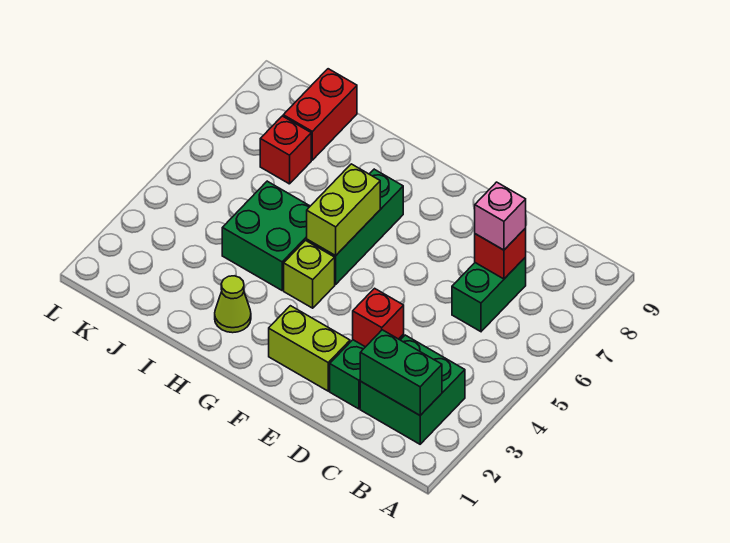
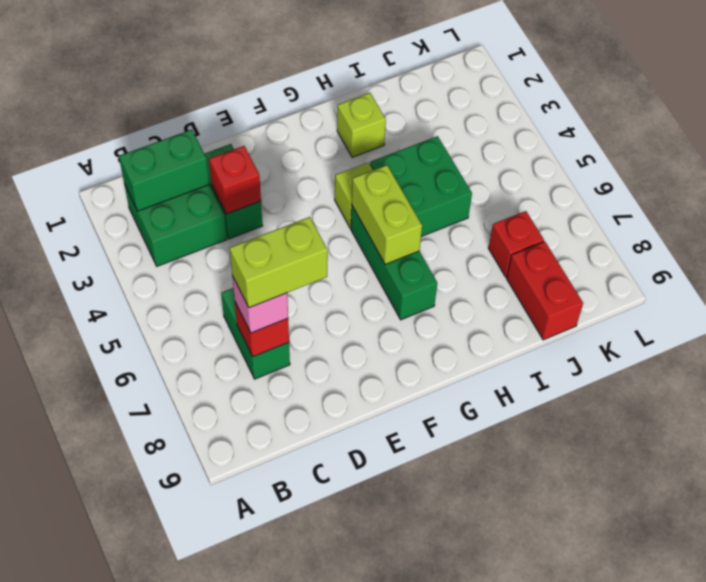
lime brick E2:F2 level 1 -> lime brick C7:D7 level 4
lime cone H2 level 1 -> lime brick H2 level 1

